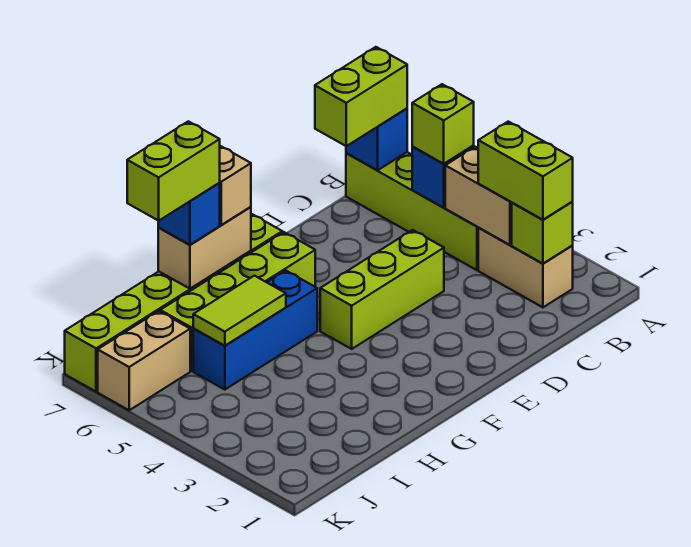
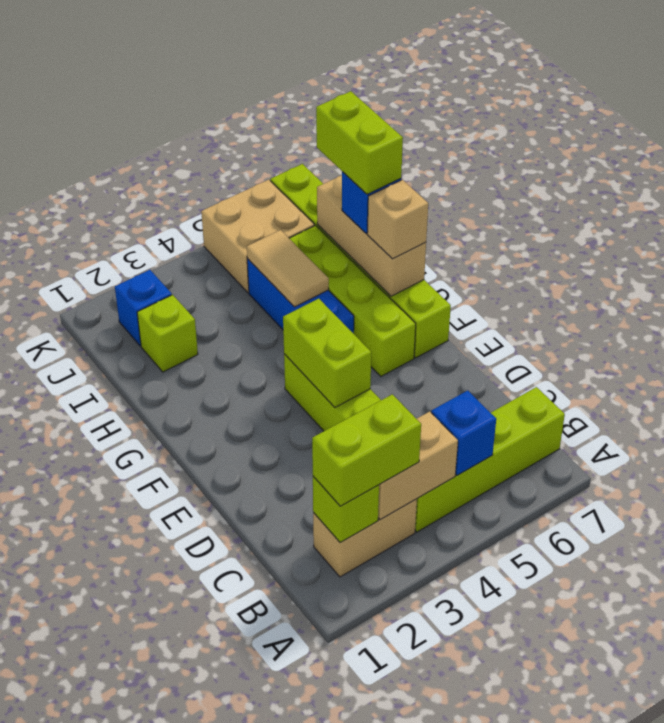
lime brick B5 level 3 -> lime brick I2 level 1
blue brick B7 level 2 -> blue brick J2 level 1
lime brick B7:C7 level 3 -> lime brick E4:F4 level 2
tan brick G7:H7 level 2 -> tan brick G7:I7 level 2
lime tile H5:I5 level 2 -> tan tile H5:I5 level 2
tan brick J6:K6 level 1 -> tan brick J5:K6 level 1

